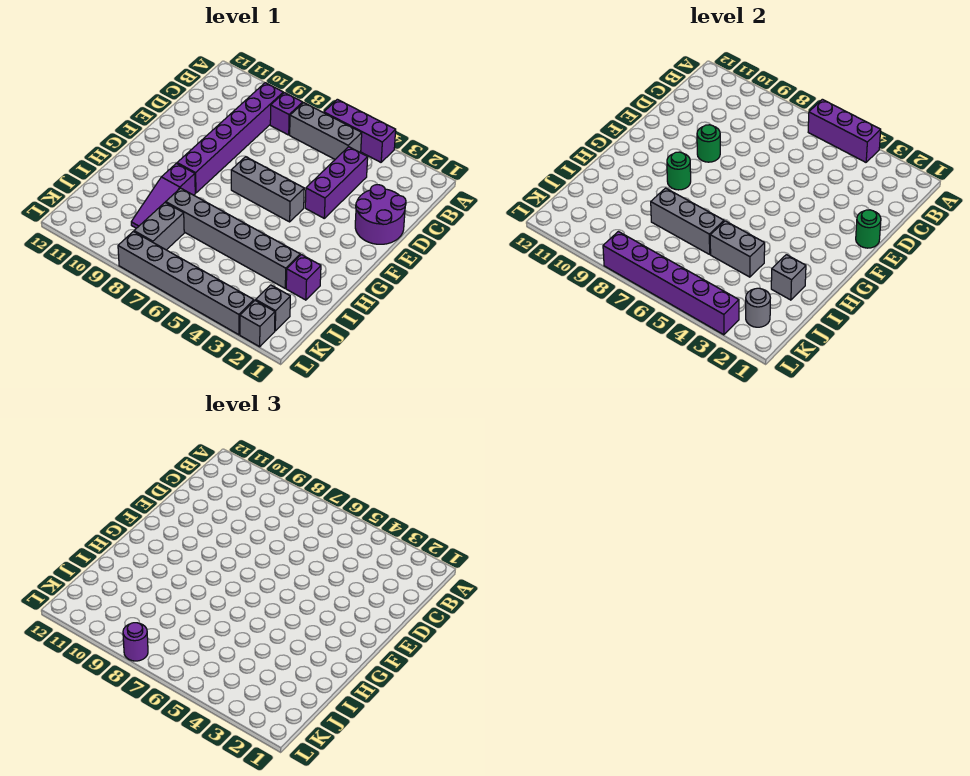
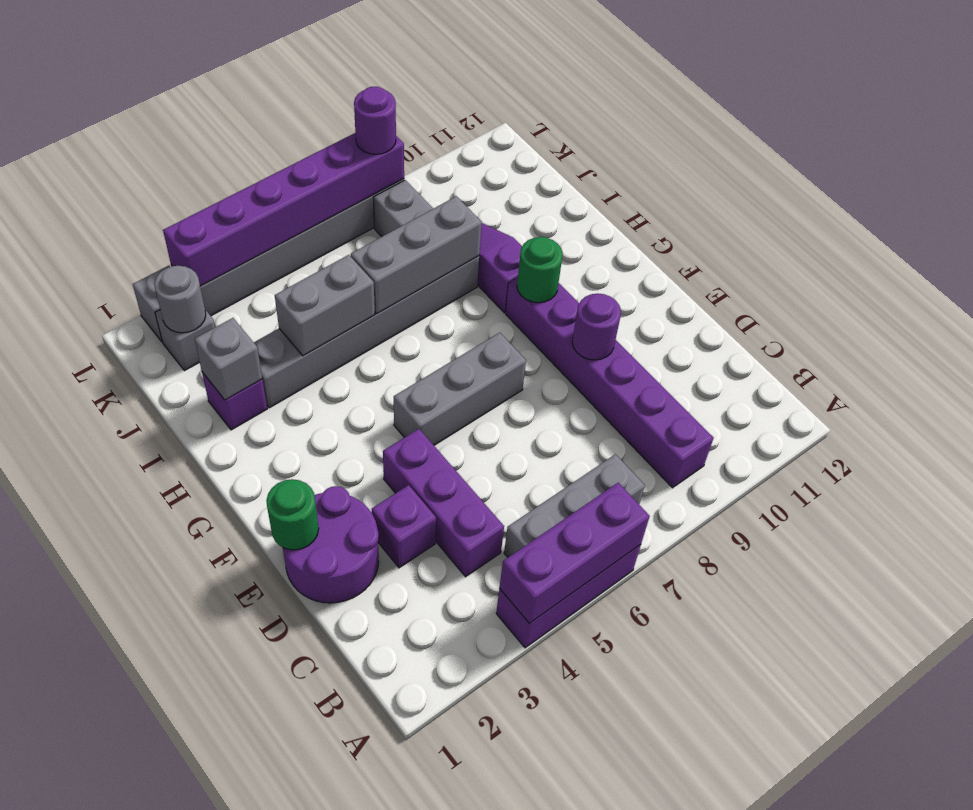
purple brick B8 level 1 -> purple brick D3 level 1
green round brick E9 level 2 -> purple round brick E9 level 2

